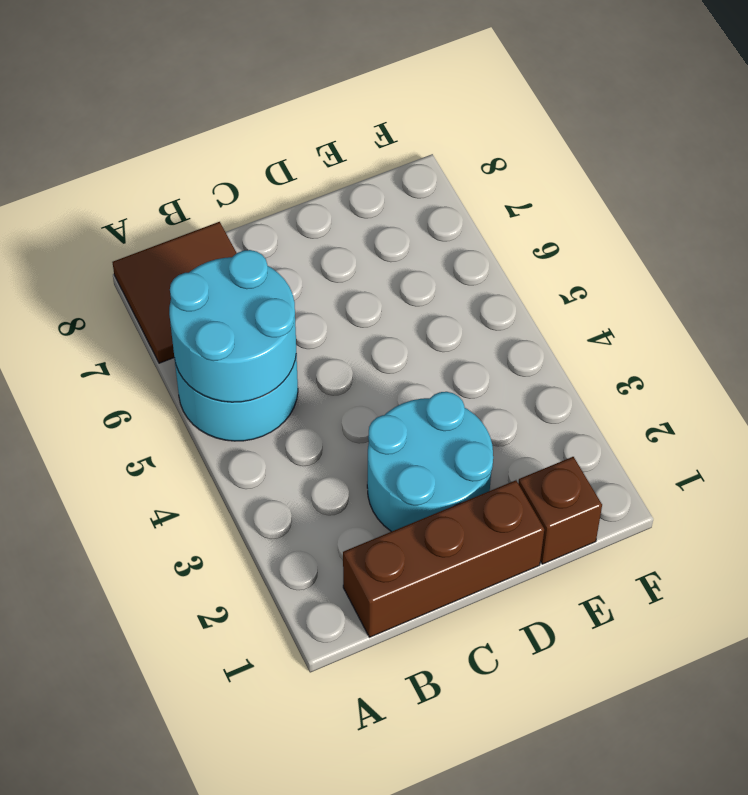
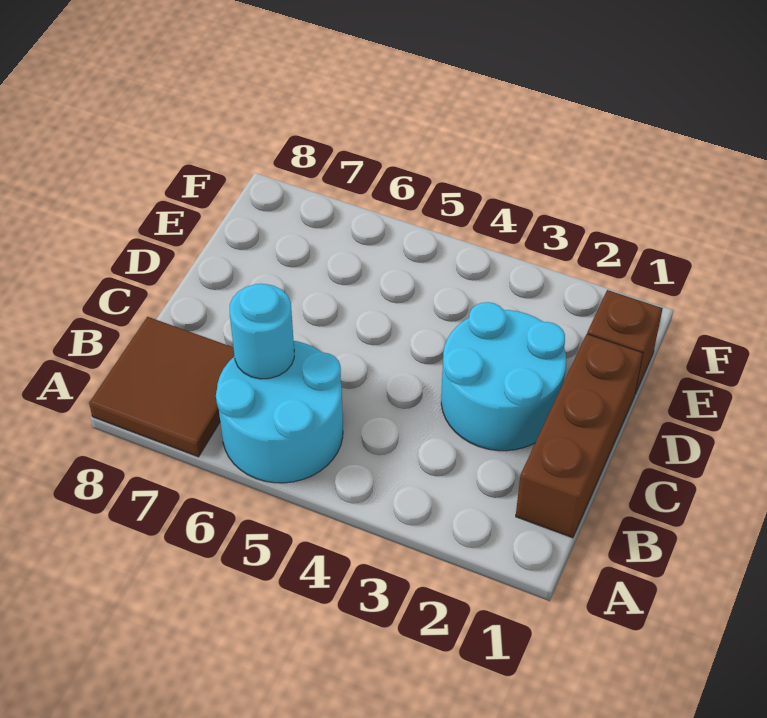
cyan round brick A5:B6 level 2 -> cyan round brick B6 level 2

